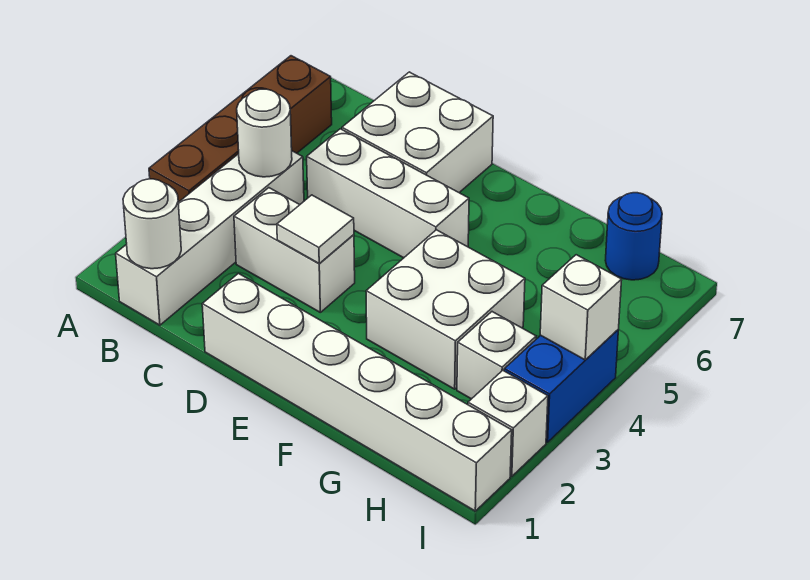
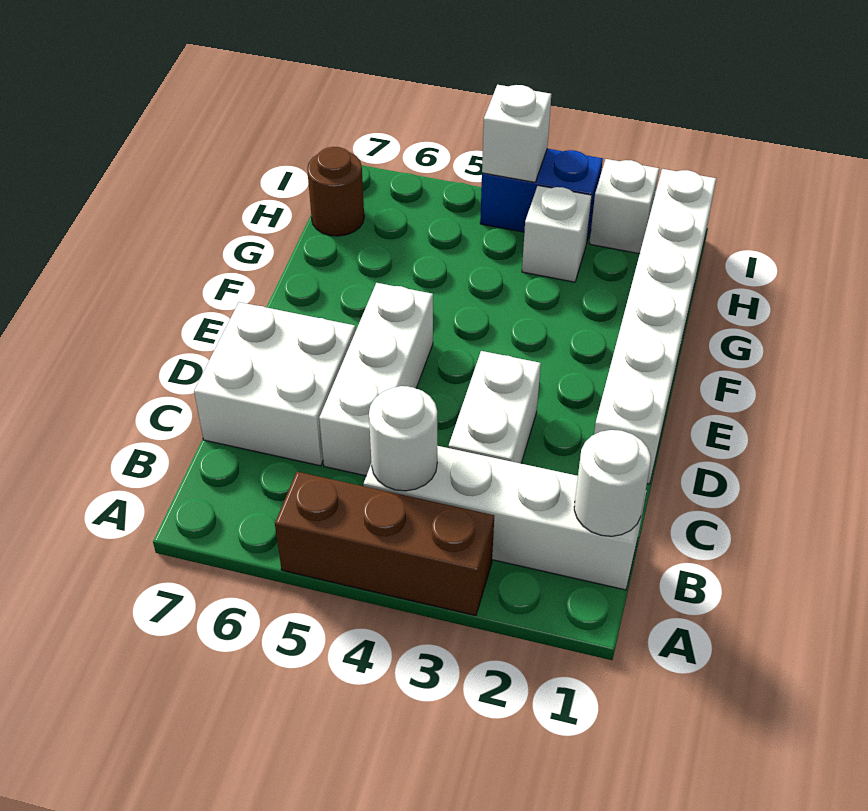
brown brick A3:A6 level 1 -> brown brick A3:A5 level 1
white tile D3 level 2 -> none
white brick F3:G4 level 1 -> none
blue round brick H7 level 1 -> brown round brick H7 level 1

